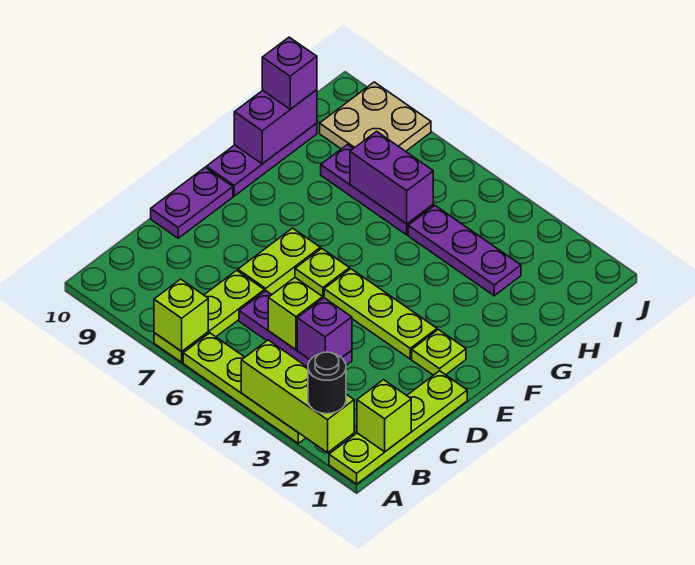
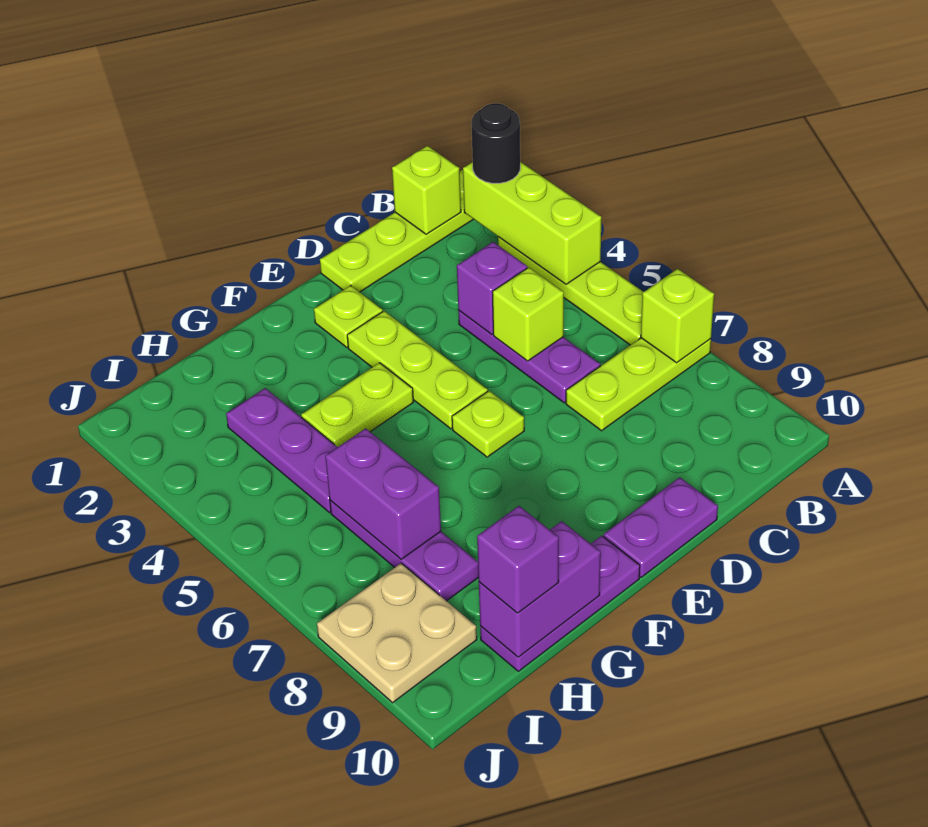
lime plate D7:E7 level 1 -> lime plate F4:G4 level 1

